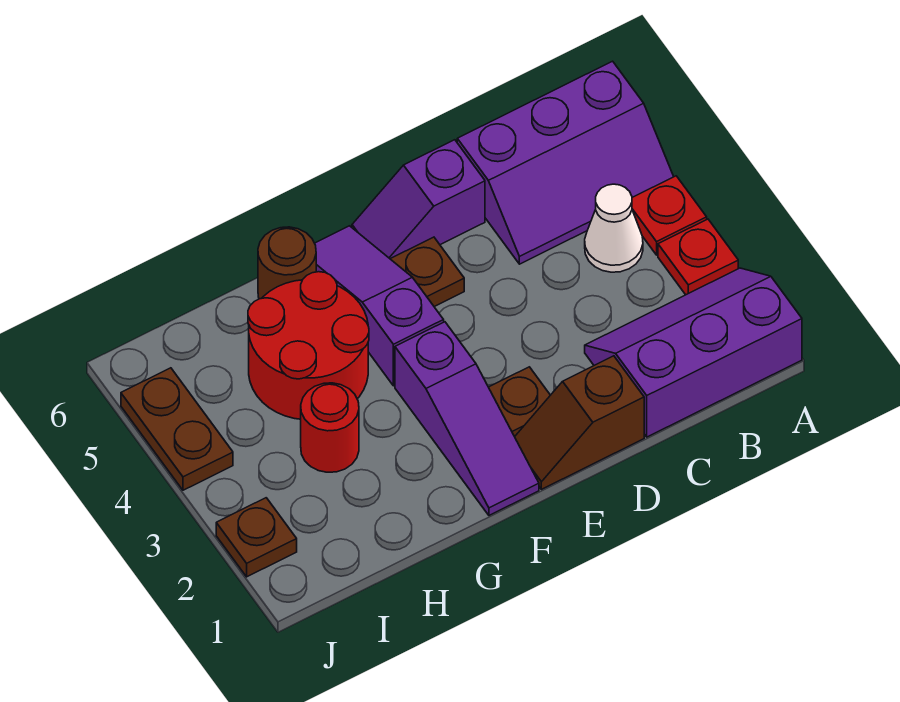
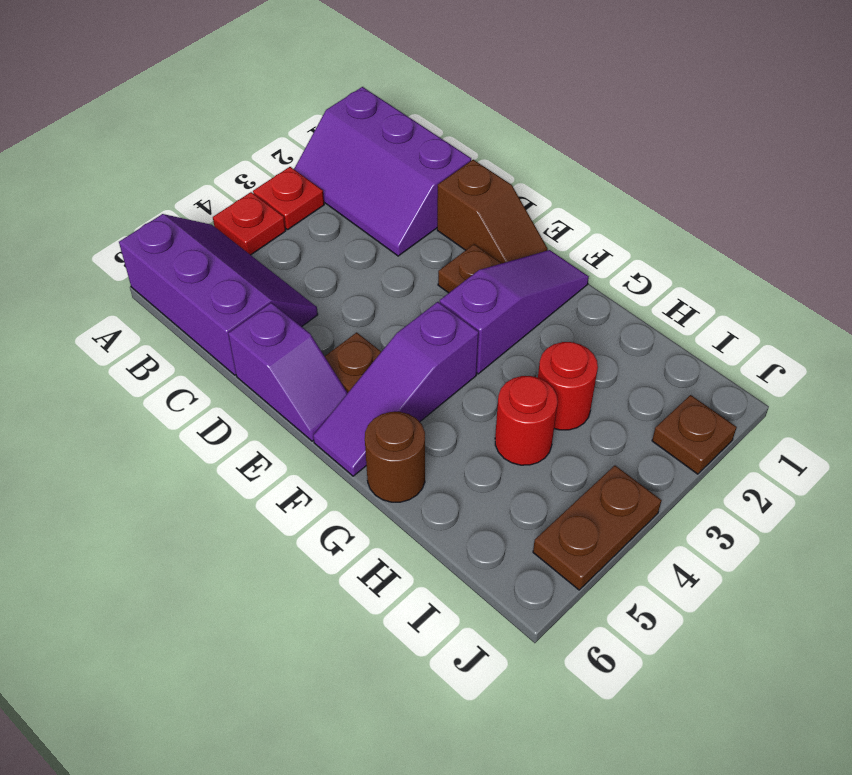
white cone B4 level 1 -> none
red round brick G4:H5 level 1 -> red round brick H4 level 1

